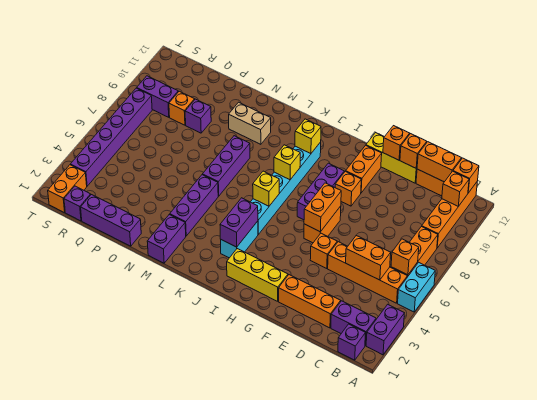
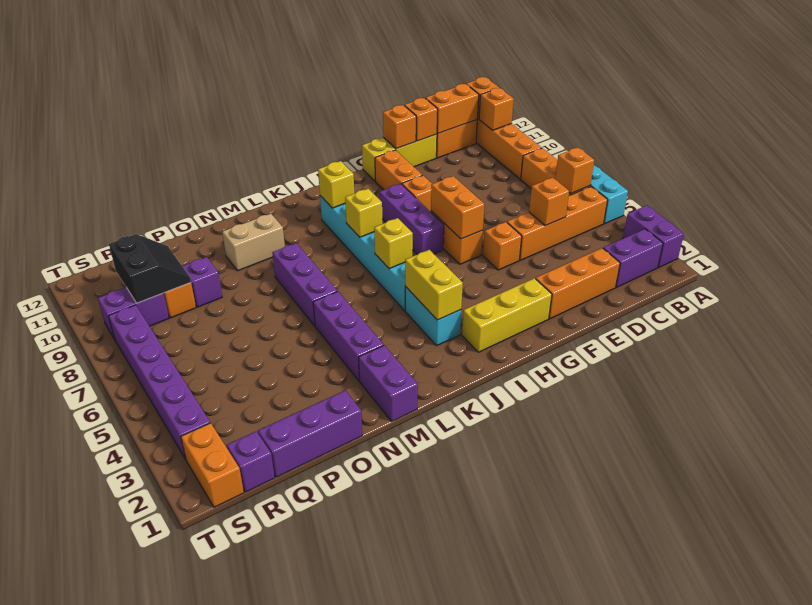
purple brick B1 level 1 -> none
orange brick C5:D5 level 2 -> orange brick D5 level 2
purple brick J3:J4 level 2 -> yellow brick J3:J4 level 2
none -> black slope Q9:R10 level 2 top R

